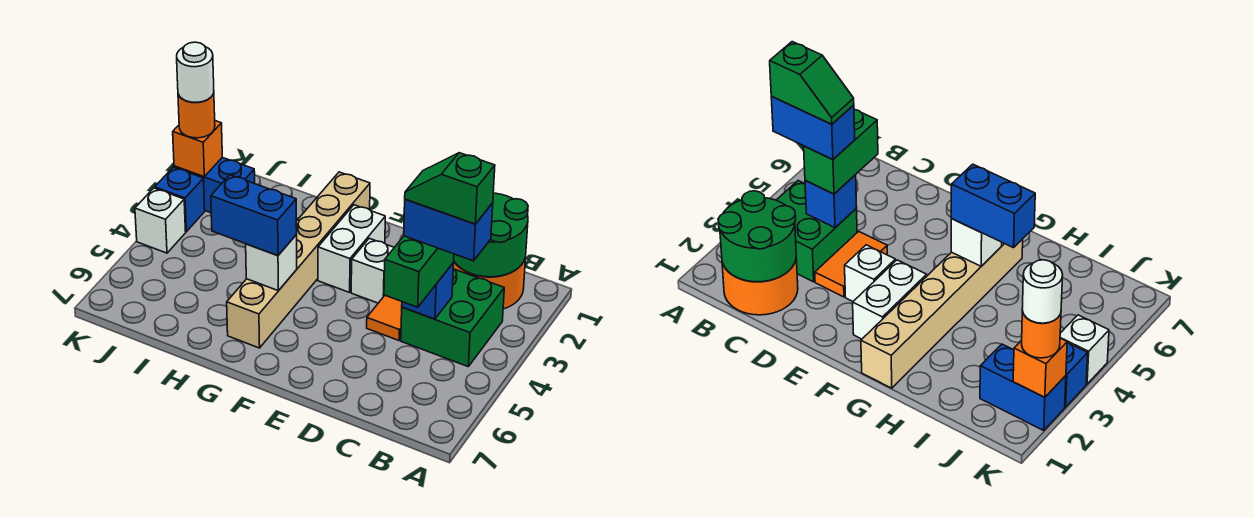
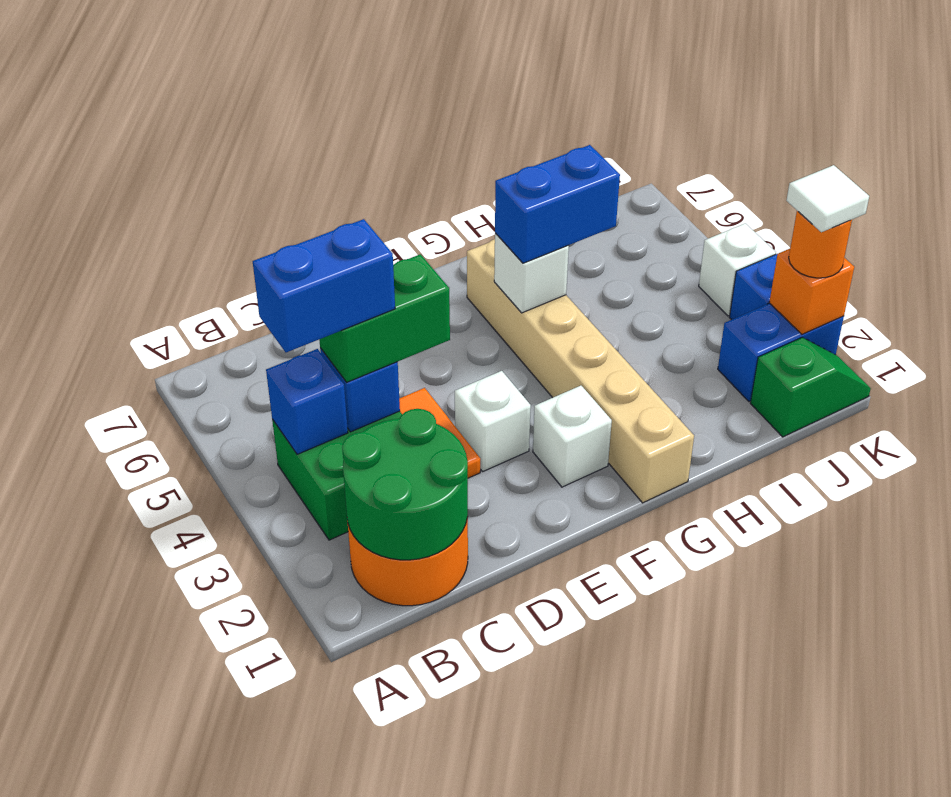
none -> blue brick B4 level 2
green slope B4:C4 level 5 top B -> green slope J1:K1 level 1 top J
green brick C4:C5 level 3 -> green brick C4:D4 level 3
white brick F2:F3 level 1 -> white brick F2 level 1
white round brick K2 level 4 -> white tile K2 level 4

